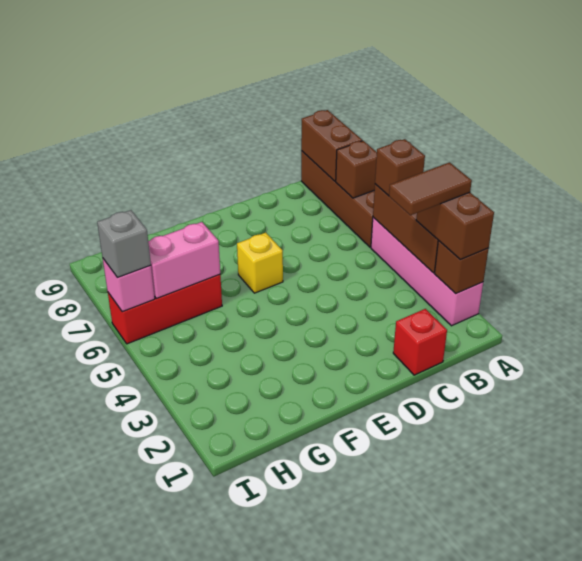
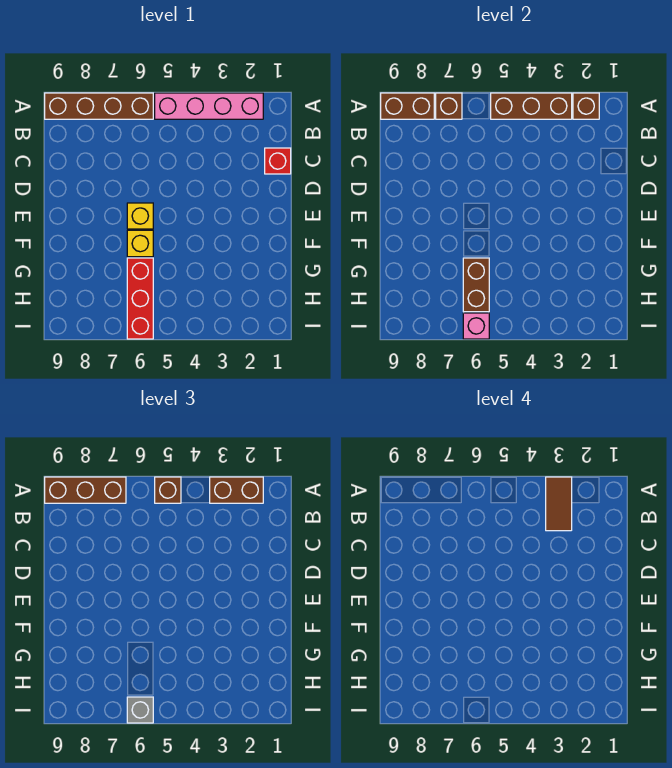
none -> brown brick A7:A9 level 3
none -> yellow brick F6 level 1
pink brick G6:H6 level 2 -> brown brick G6:H6 level 2

